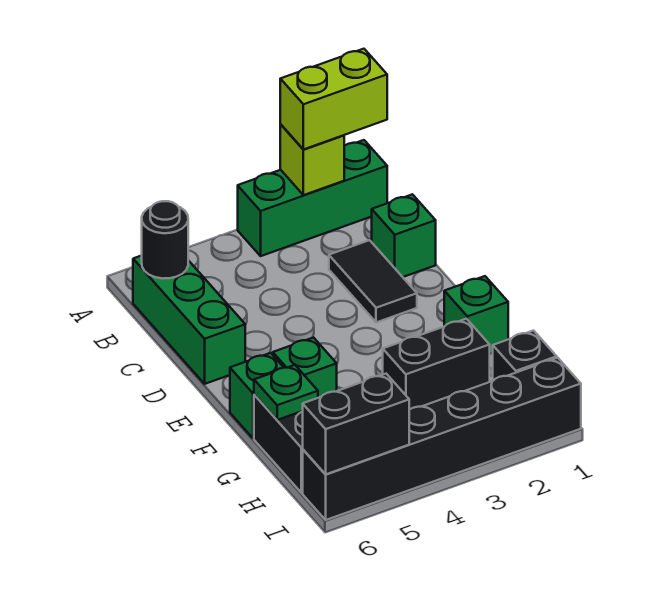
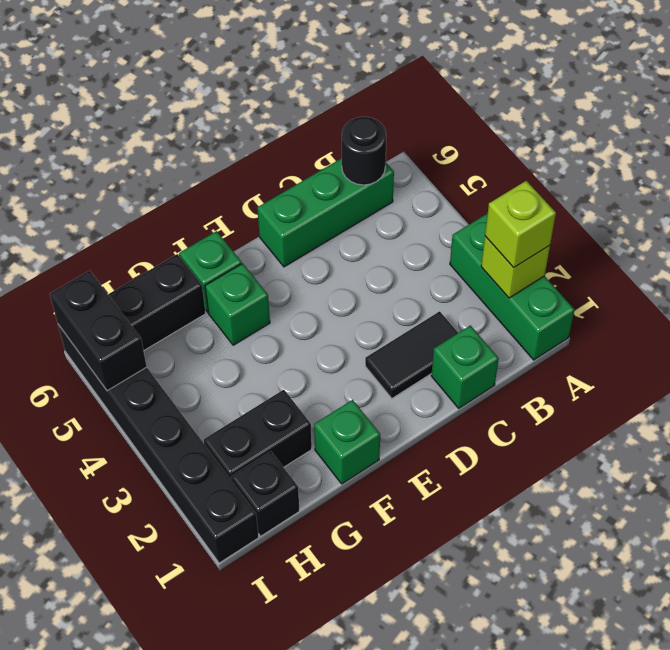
lime brick A1:A2 level 3 -> lime brick A2 level 3
black brick G2:G3 level 1 -> black brick G2:H2 level 1
green plate G6 level 2 -> none

